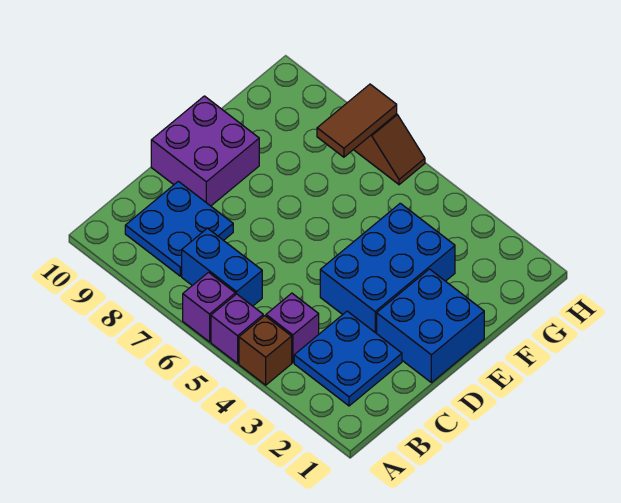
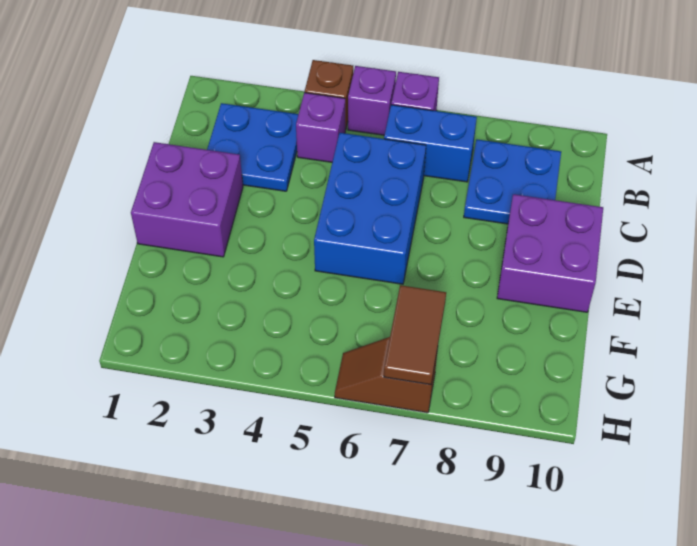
blue brick D1:E2 level 1 -> purple brick D1:E2 level 1
blue brick D3:F4 level 1 -> blue brick C5:E6 level 1

